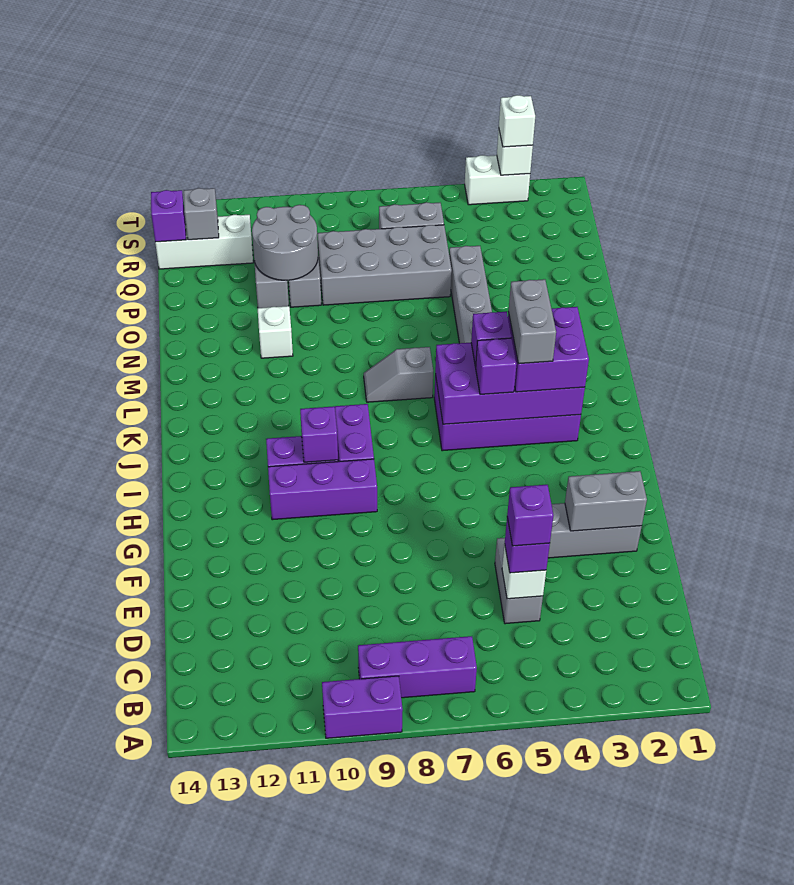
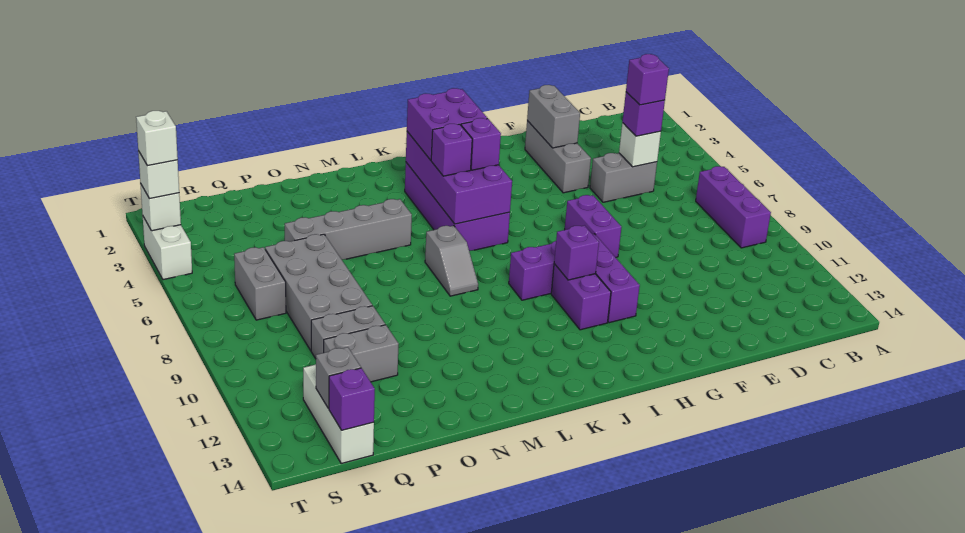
purple brick A9:A10 level 1 -> purple brick G7:G8 level 1
grey brick J4:K4 level 4 -> none
white brick N11 level 1 -> white brick T3 level 4
grey round brick P10:Q11 level 2 -> none

